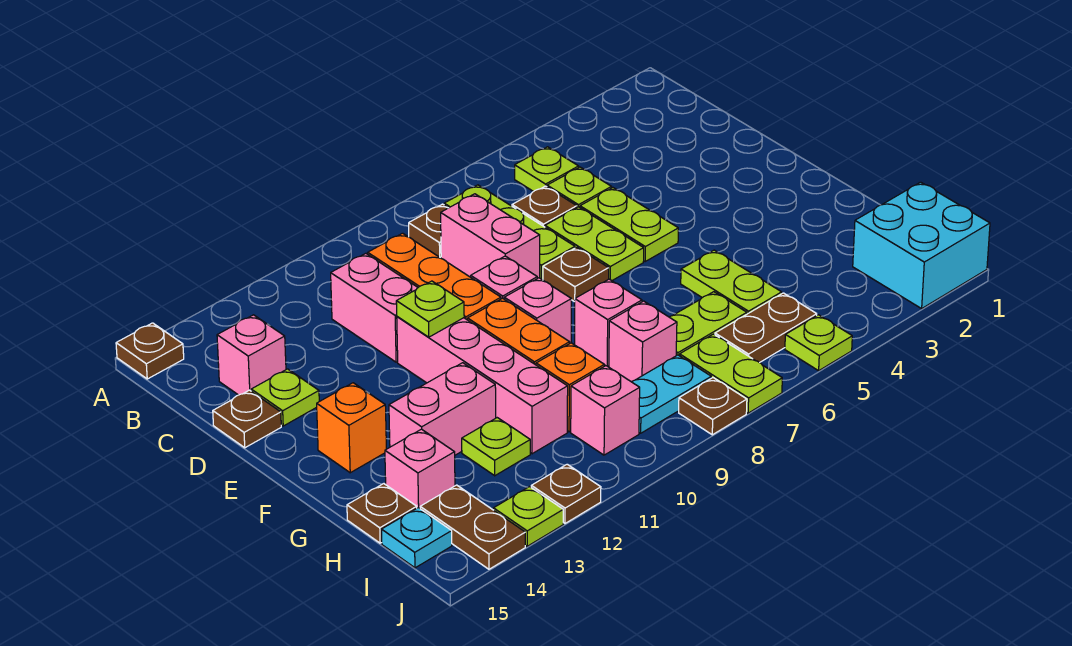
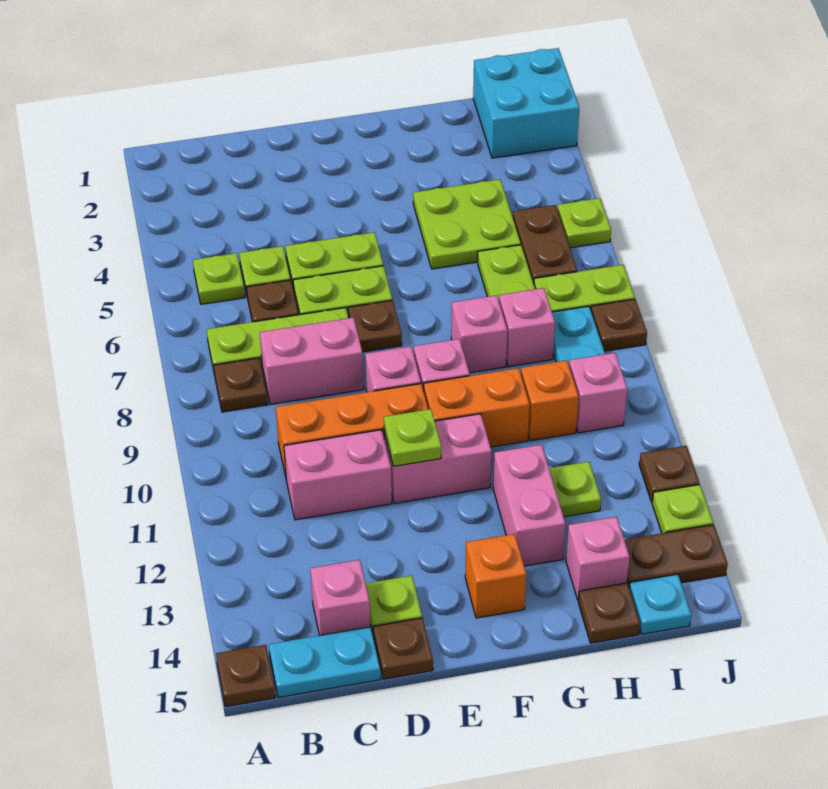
none -> cyan plate B15:C15 level 1
pink brick E11:H11 level 1 -> pink brick E11:F11 level 1
lime plate G5:H5 level 1 -> lime plate G4:H5 level 1

